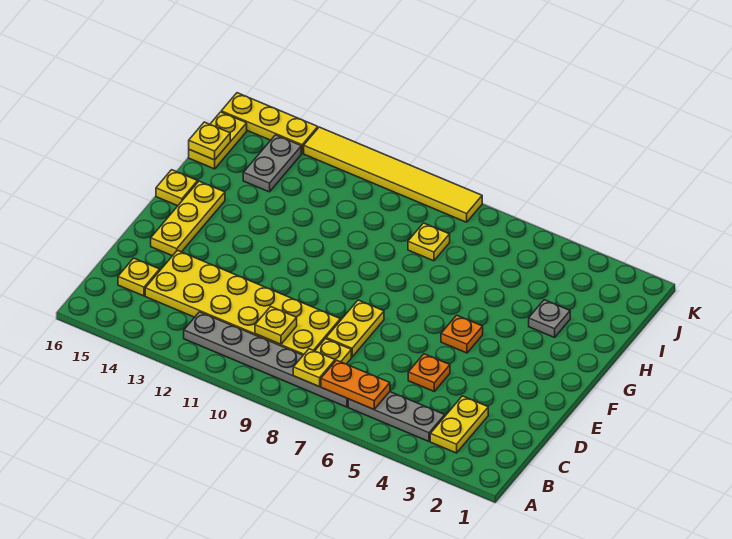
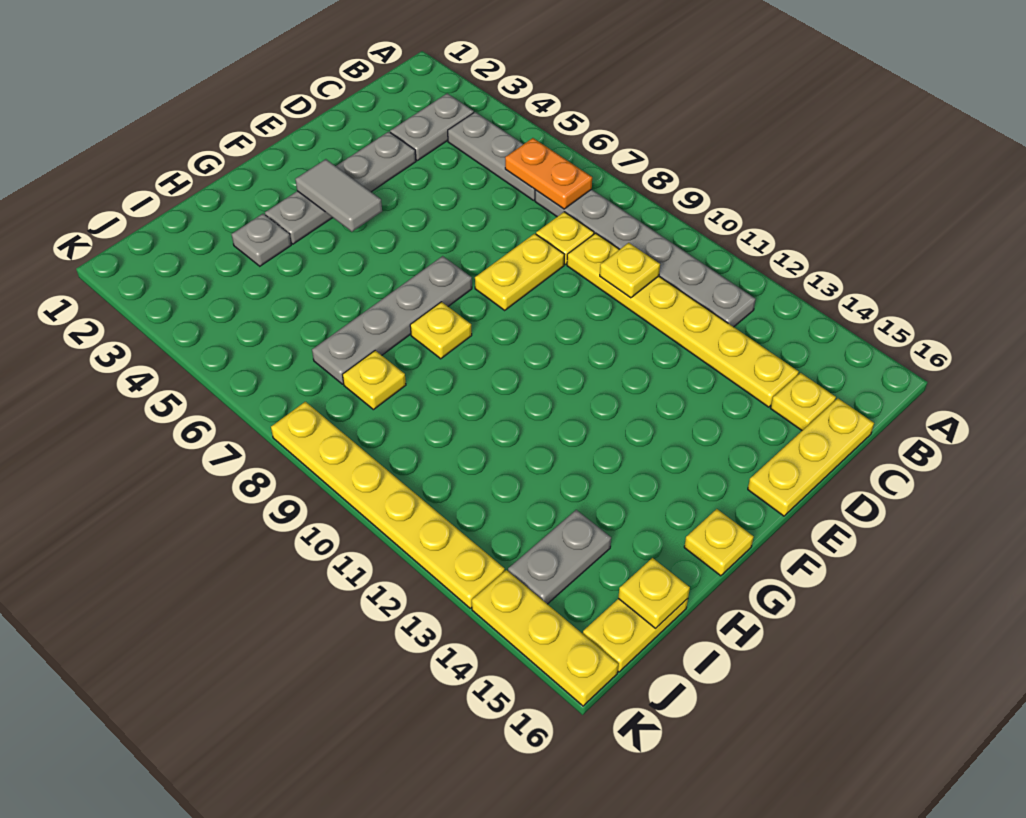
yellow plate B3:C3 level 1 -> grey plate B3:C3 level 1
yellow plate B8 level 2 -> yellow plate G8 level 1
yellow plate C9:D14 level 1 -> yellow plate C9:C14 level 1
none -> grey plate D3:G3 level 1
orange plate D5 level 1 -> none
yellow plate E15:G15 level 1 -> yellow plate C16:E16 level 1
none -> grey tile F3:F4 level 2
orange plate F5 level 1 -> none
none -> grey plate F7:I7 level 1
yellow tile K8:K13 level 1 -> yellow plate K8:K13 level 1

